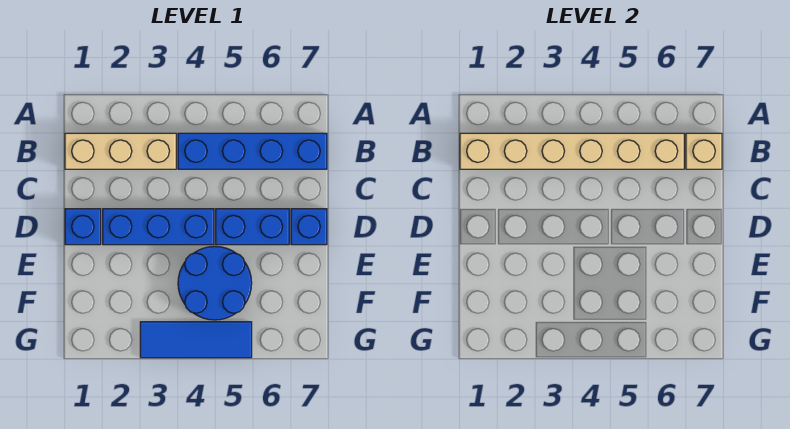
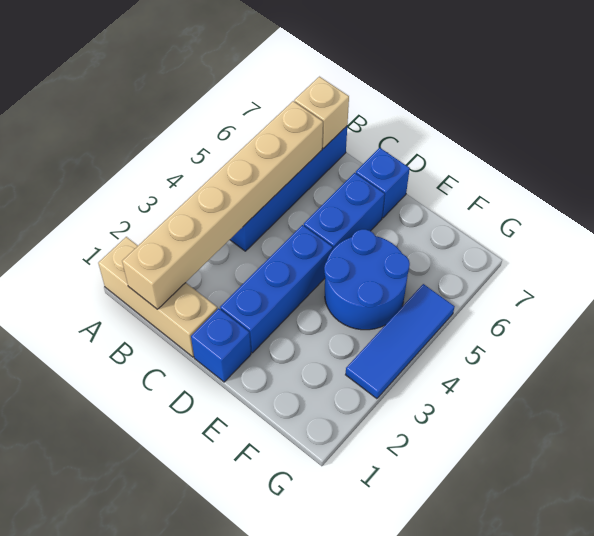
tan brick B1:B3 level 1 -> tan brick A1:C1 level 1

